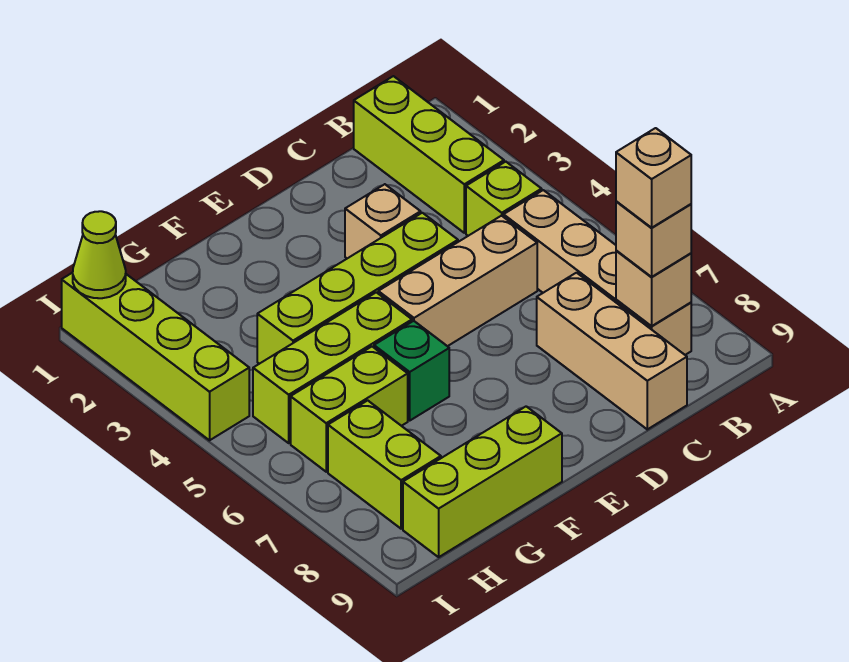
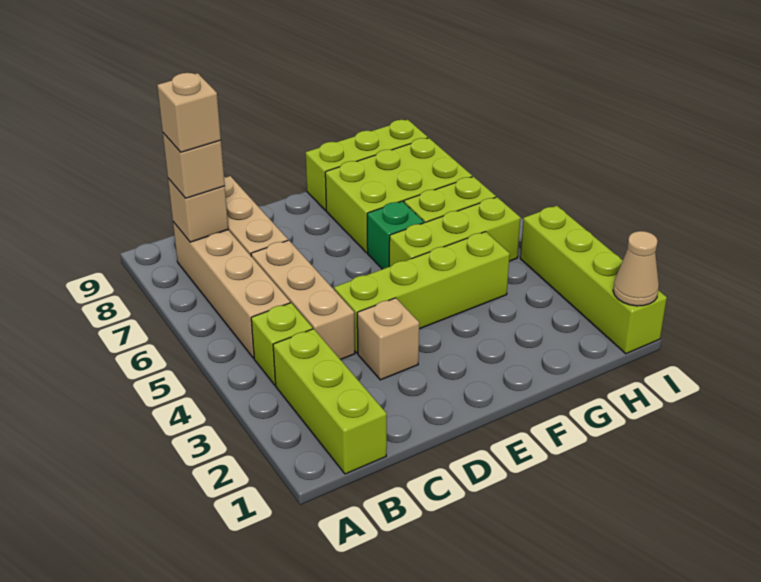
tan brick C5:E5 level 1 -> tan brick C4:C6 level 1
lime brick H7:H8 level 1 -> lime brick F7:H8 level 1
lime cone I1 level 2 -> tan cone I1 level 2

